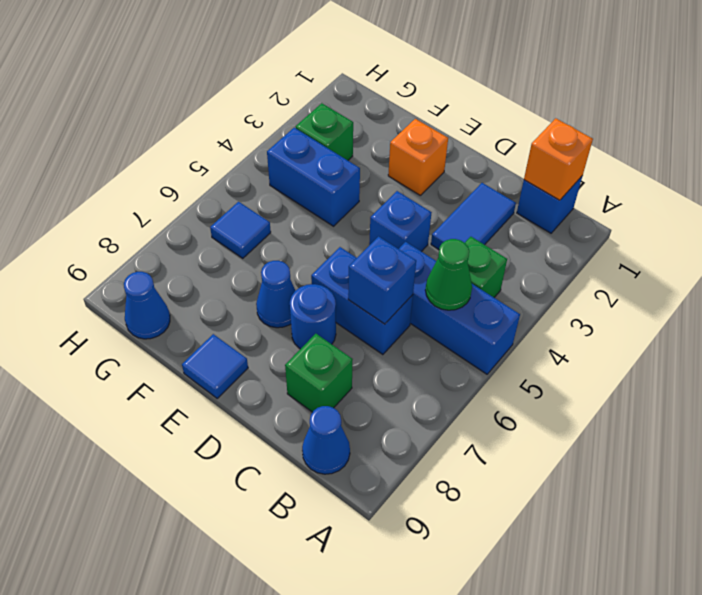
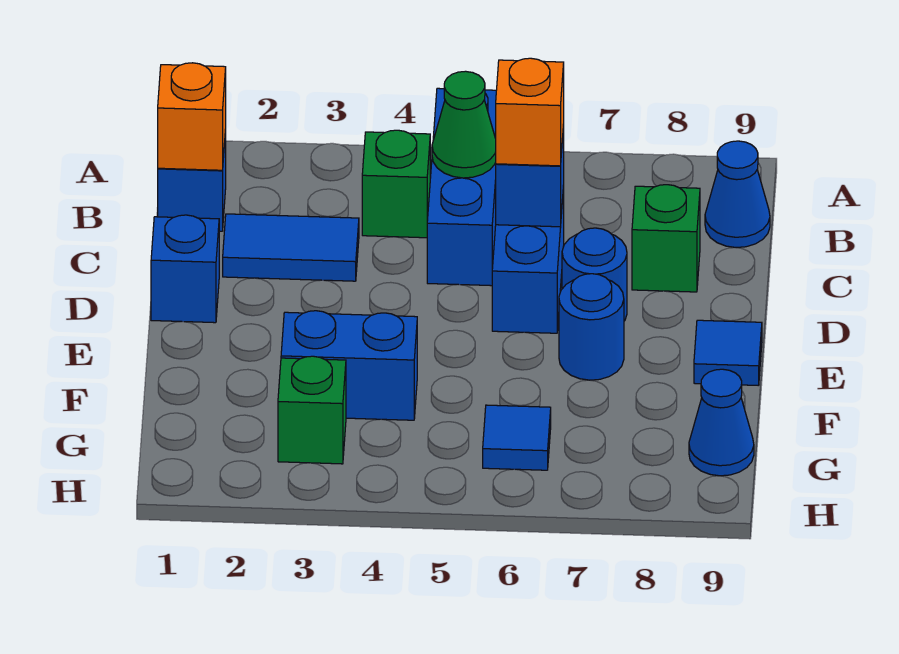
blue brick D4 level 1 -> blue brick D1 level 1
orange brick E2 level 1 -> orange brick C6 level 3
blue cone E7 level 1 -> blue round brick E7 level 1
blue brick F4:G4 level 1 -> blue brick F3:F4 level 1

